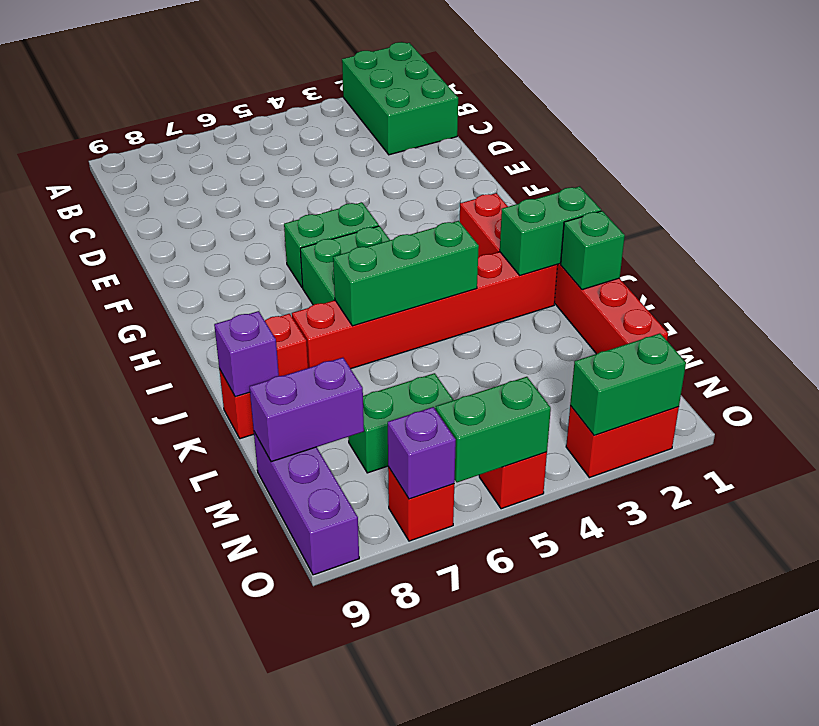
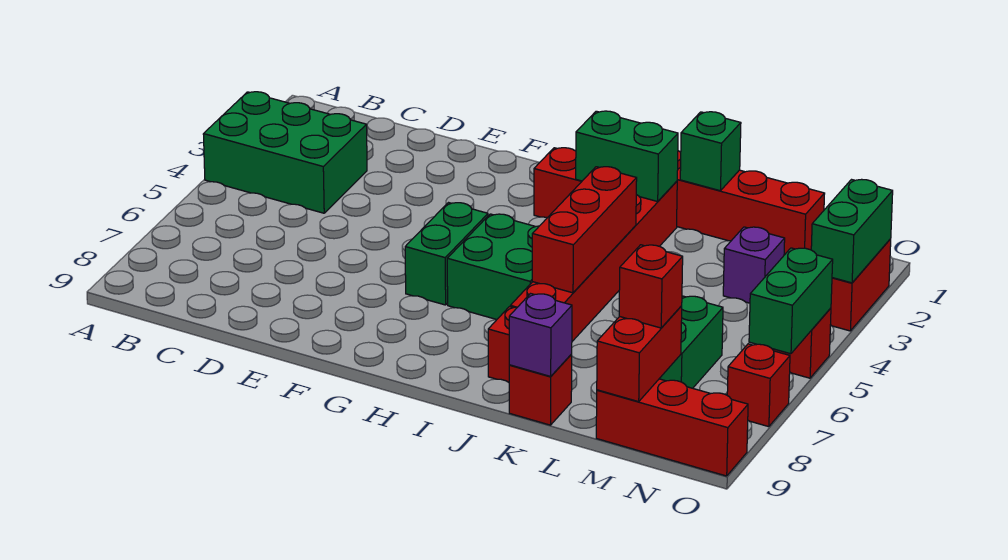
green brick A1:C2 level 1 -> green brick A3:C4 level 1
green brick J1:J2 level 2 -> green brick I2:J2 level 2
green brick J4:J6 level 2 -> red brick J4:J6 level 2
purple brick M8:M9 level 2 -> red brick M8:M9 level 2
none -> red brick M8 level 3
purple brick M9:O9 level 1 -> red brick M9:O9 level 1
purple brick O7 level 2 -> purple brick M3 level 1

